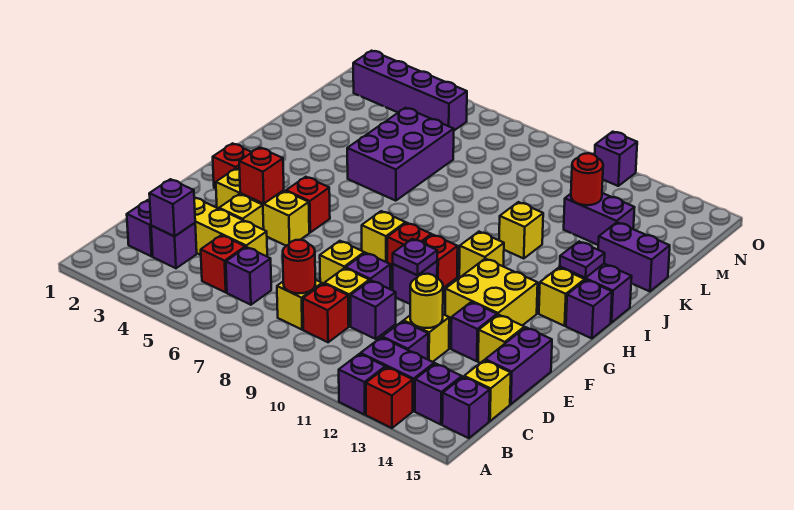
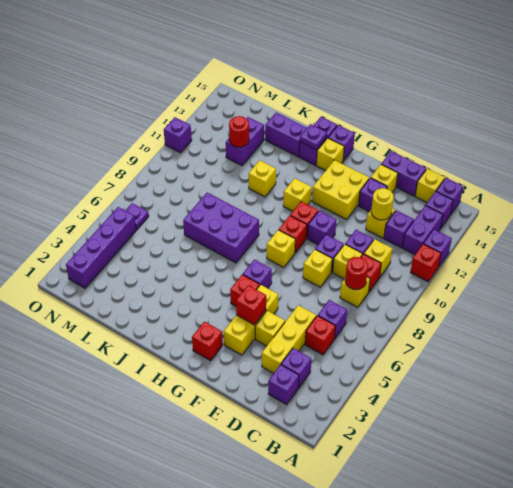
red brick A13 level 1 -> red brick A11 level 1
purple brick C3 level 2 -> purple brick G6 level 1
none -> yellow brick C10 level 1
purple plate F10 level 2 -> purple plate N6 level 1
purple brick J5:L6 level 1 -> purple brick I7:K8 level 1
purple brick K14:K15 level 1 -> purple brick J14:K14 level 1

